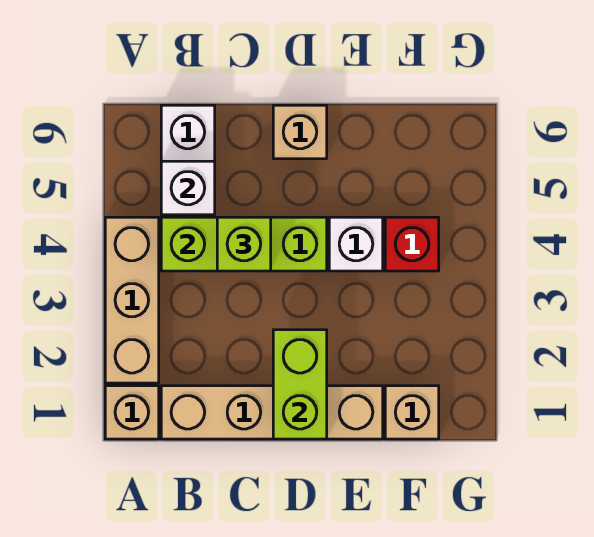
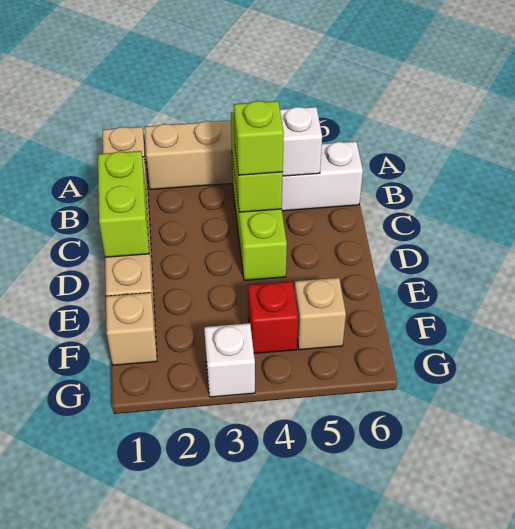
lime brick D1:D2 level 2 -> lime brick C1:D1 level 2
tan brick D6 level 1 -> tan brick F5 level 1
white brick E4 level 1 -> white brick G3 level 1

